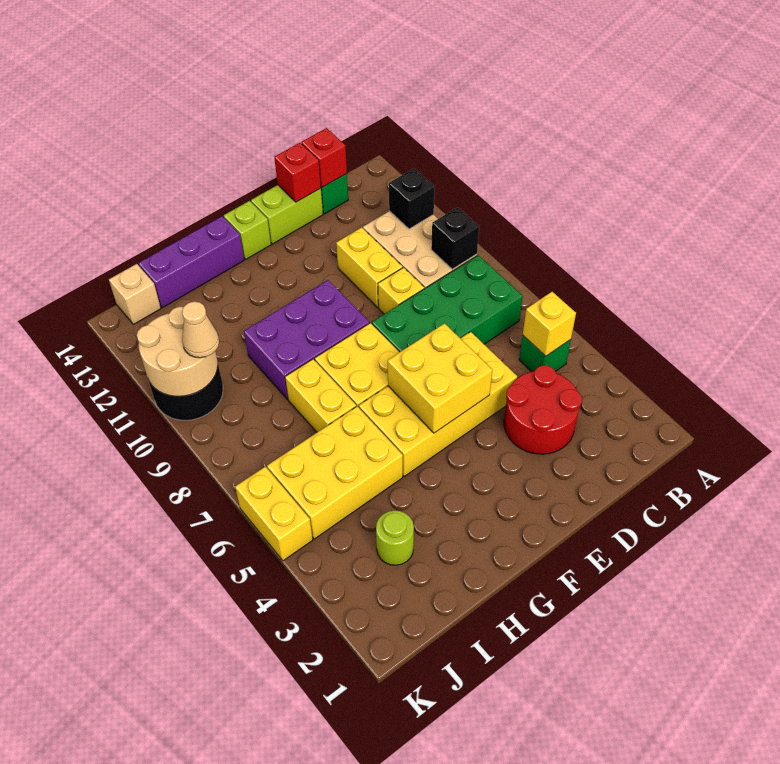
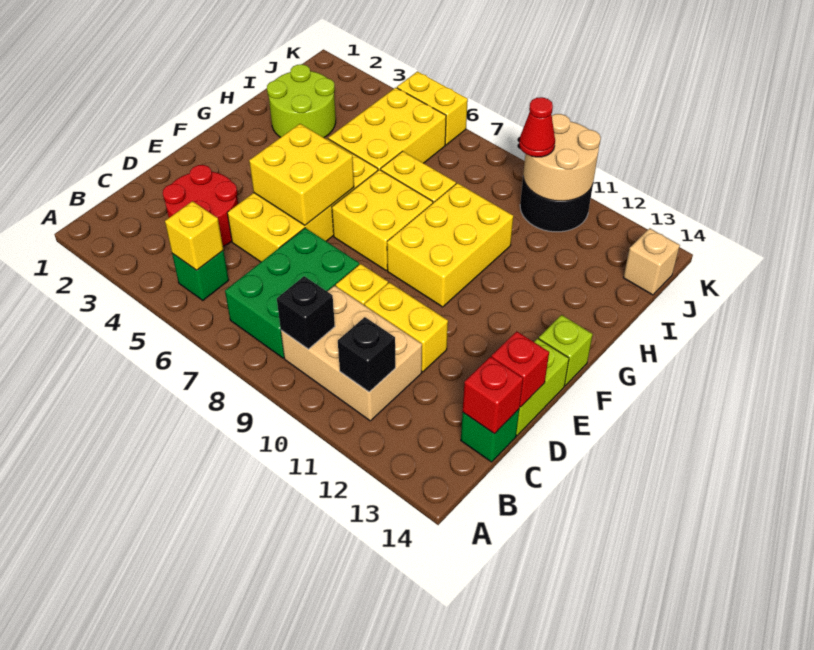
green brick B7:E8 level 1 -> green brick B7:D8 level 1
purple brick F9:H10 level 1 -> yellow brick F9:H10 level 1
purple brick G14:I14 level 1 -> none
lime round brick I3 level 1 -> lime round brick H2:I3 level 1
tan cone J10 level 3 -> red cone J10 level 3

